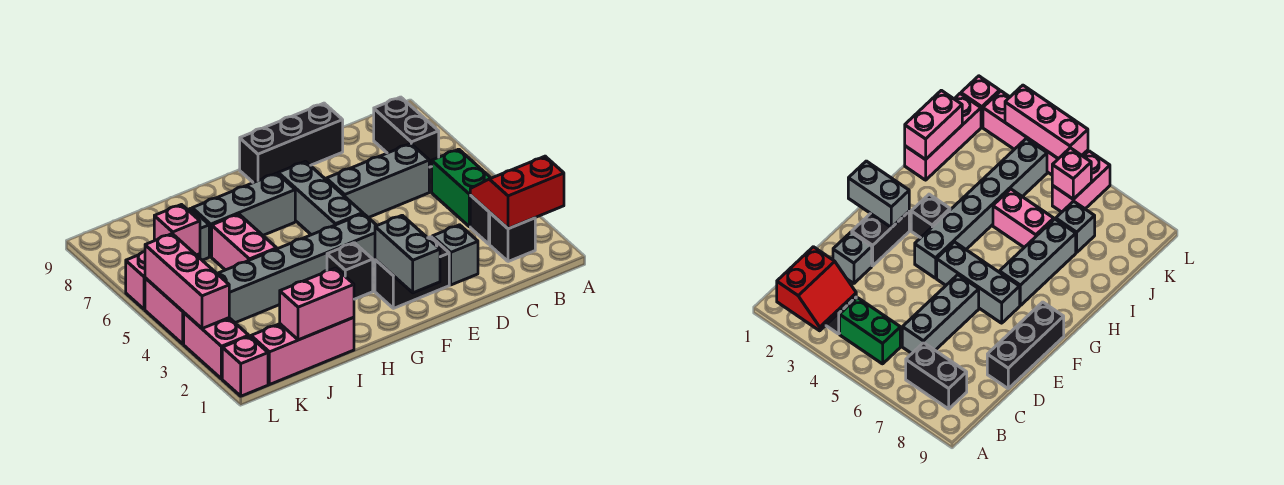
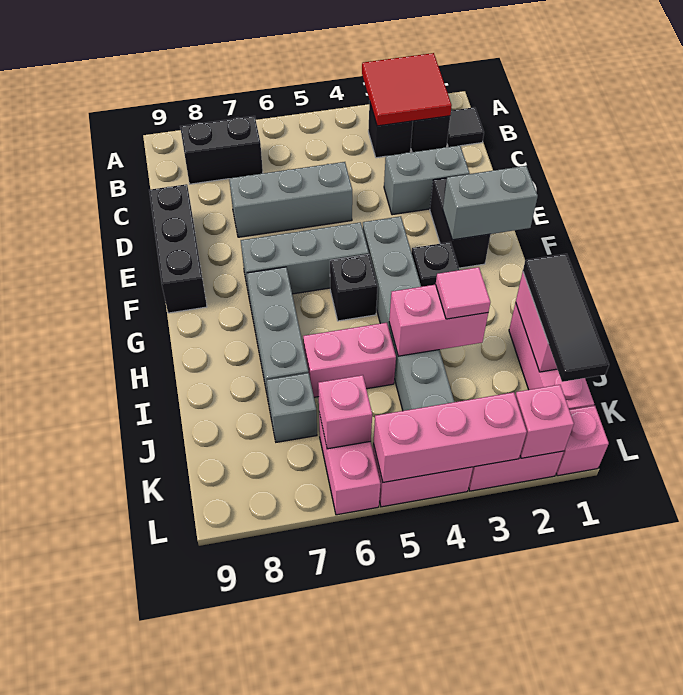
red slope A2:B3 level 2 top 2 -> red tile A2:B3 level 2
none -> black tile B1 level 1
green brick B4:B5 level 1 -> none
grey brick C6:E6 level 1 -> grey brick D5:D7 level 1
grey brick D2 level 1 -> grey brick D2:D3 level 1
none -> black brick G5 level 1
none -> black tile I1:K1 level 3
none -> pink brick I3:I4 level 2
none -> pink tile I3 level 3
none -> pink brick L2 level 2

